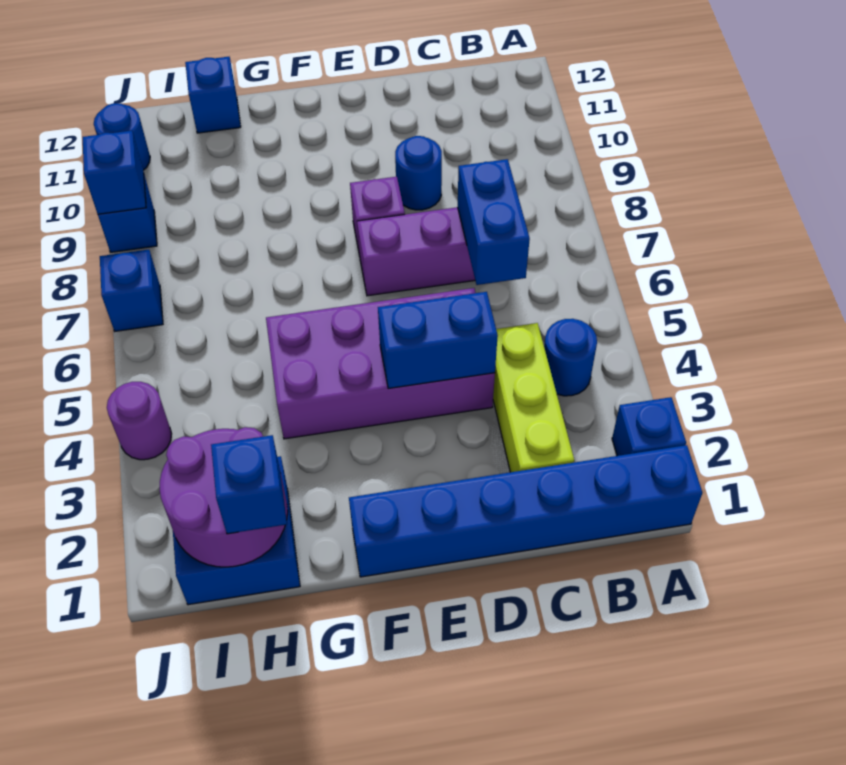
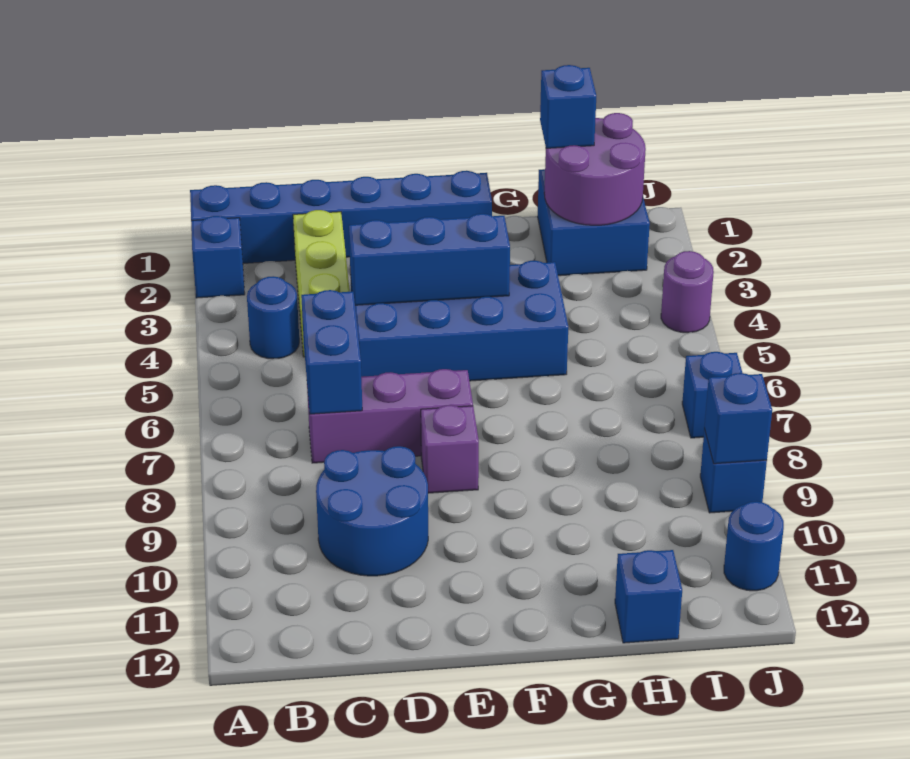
purple brick D4:G5 level 1 -> blue brick D4:G5 level 1
blue brick D4:E4 level 2 -> blue brick D4:F4 level 2
blue round brick D9 level 1 -> blue round brick C9:D10 level 1

